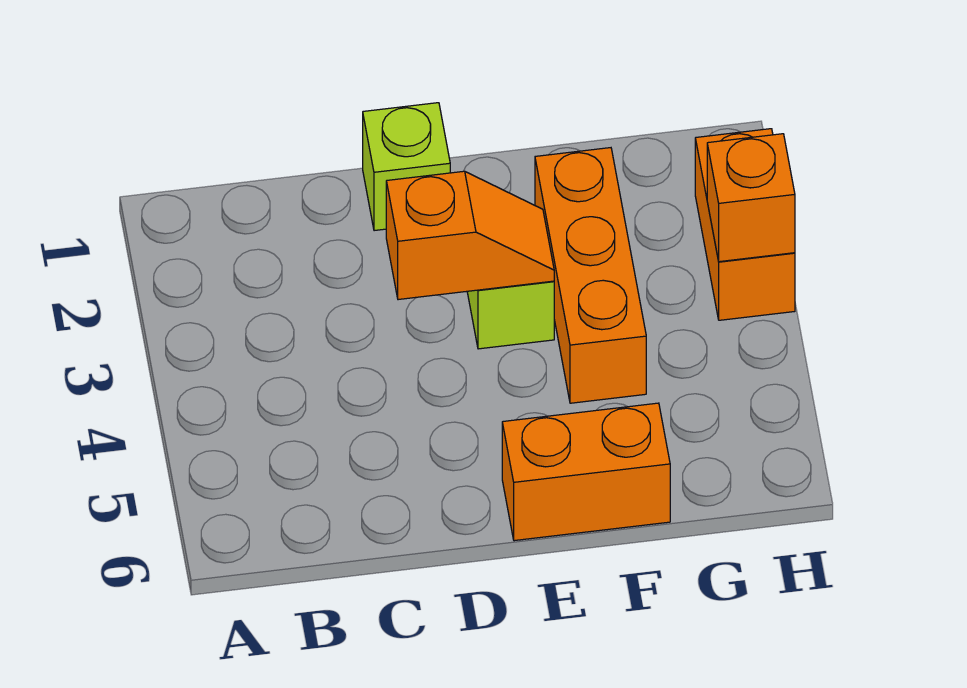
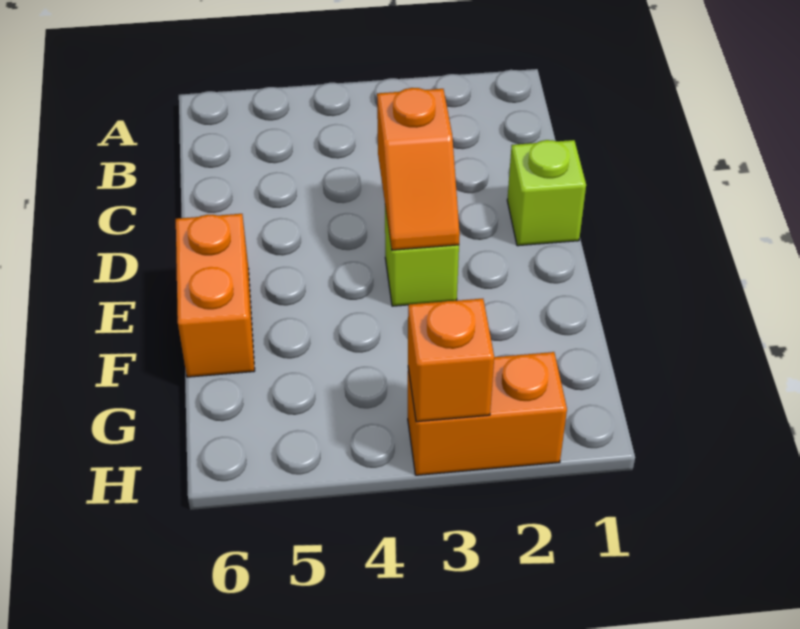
orange brick F2:F4 level 1 -> none

